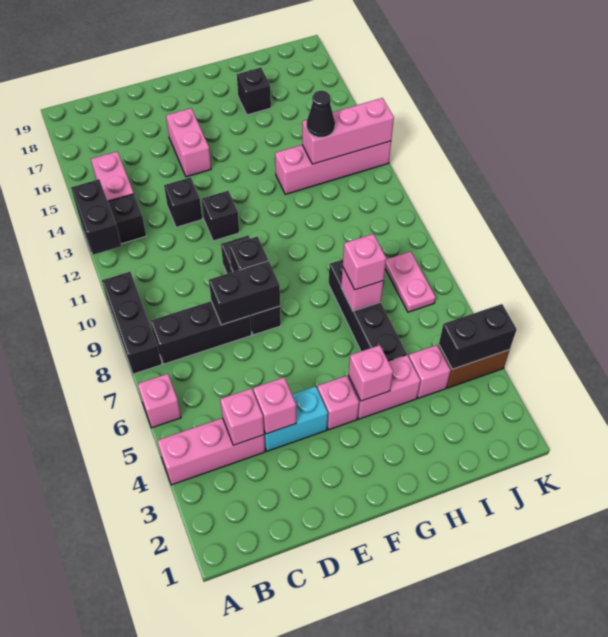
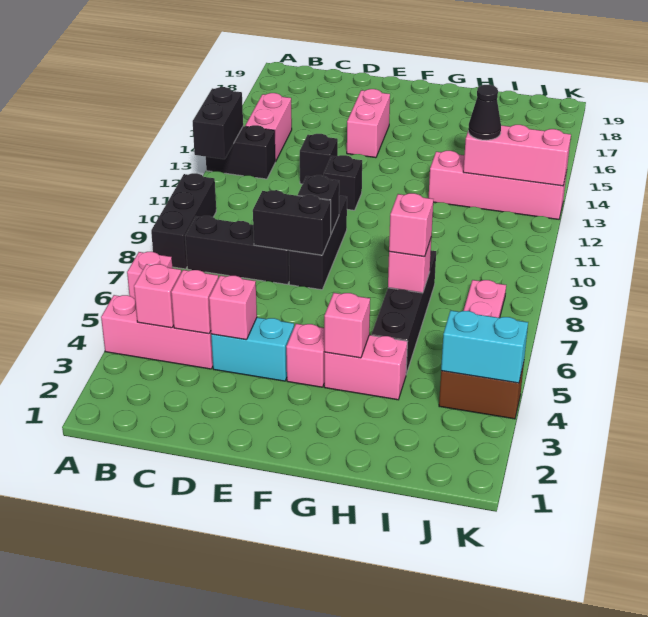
black brick H17 level 1 -> none
pink brick I4 level 1 -> pink brick B4 level 2
black brick J4:K4 level 2 -> cyan brick J4:K4 level 2

